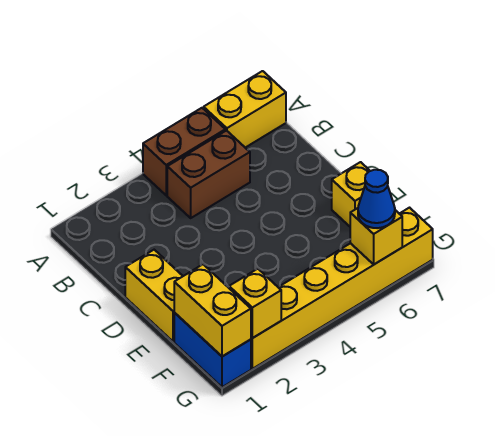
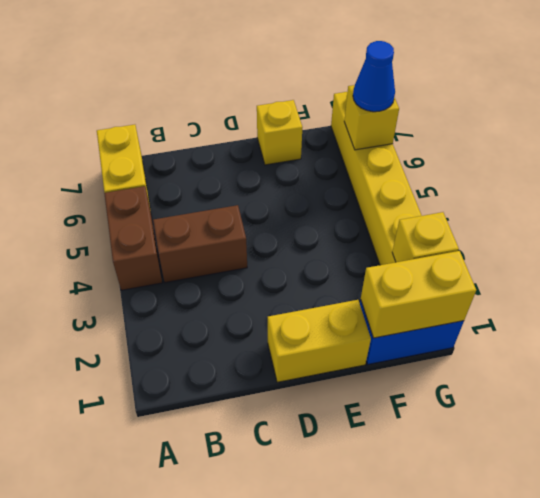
brown brick B4:B5 level 1 -> brown brick B4:C4 level 1

